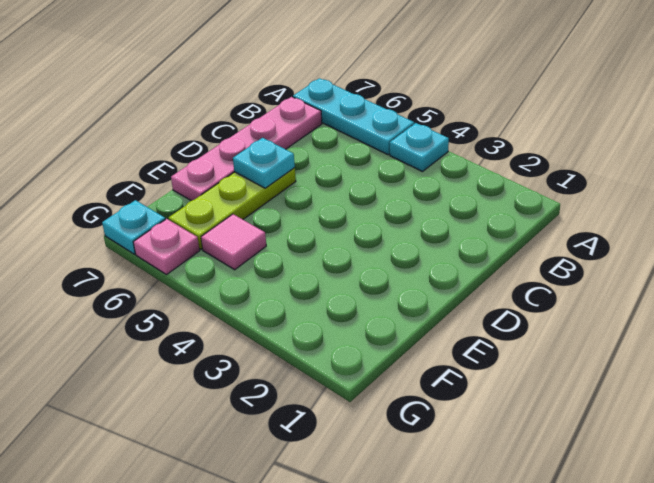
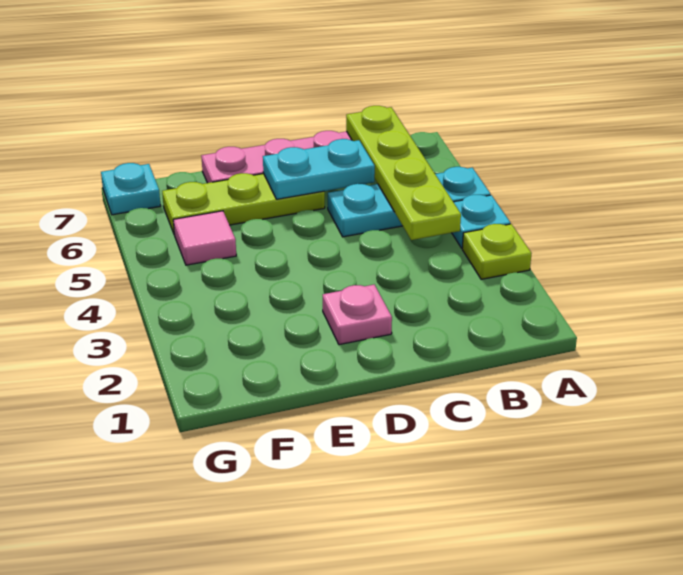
none -> lime plate A3 level 1
cyan plate A5:A7 level 1 -> cyan plate A5:C5 level 1
none -> lime plate B4:B7 level 2
cyan plate D6 level 2 -> cyan plate C6:D6 level 2
pink plate G6 level 1 -> pink plate D2 level 1

